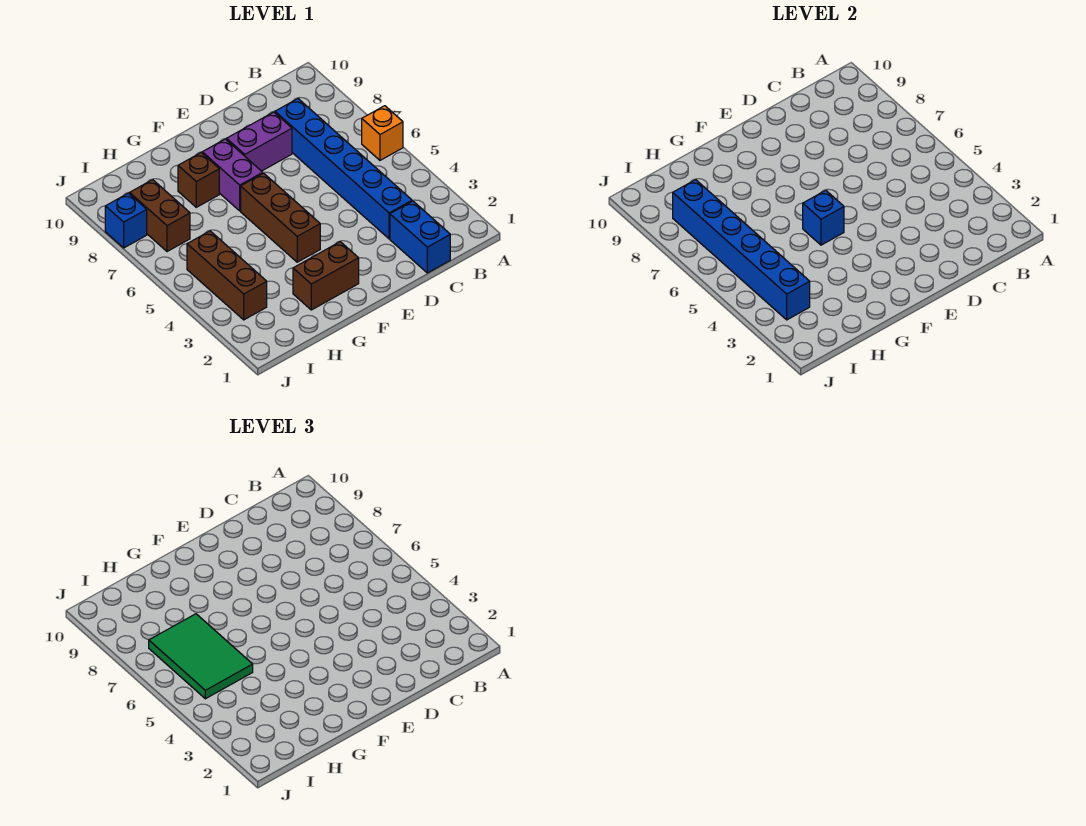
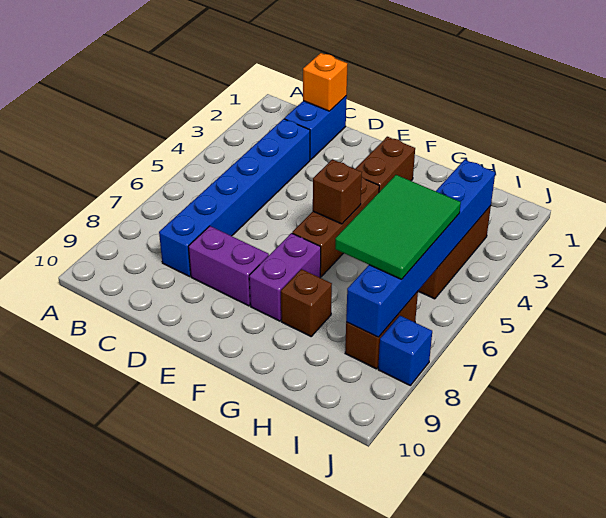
orange brick A6 level 1 -> orange brick C1 level 2
brown brick F2:G2 level 1 -> brown brick F2:F3 level 1
blue brick F5 level 2 -> brown brick F5 level 2

